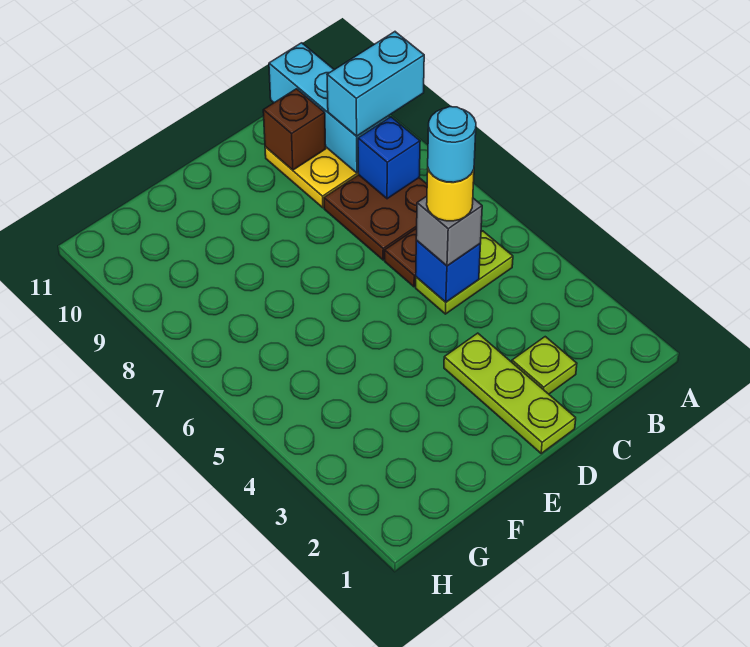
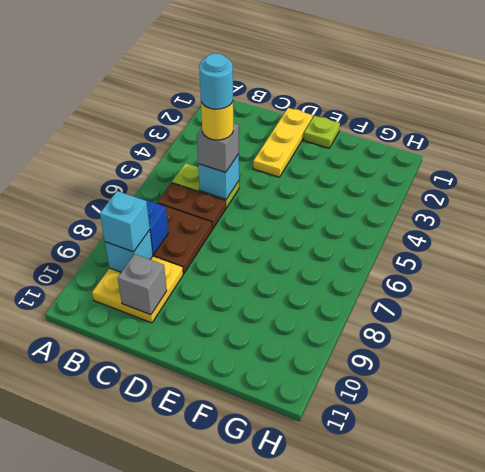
cyan brick A9:B9 level 3 -> cyan brick B9 level 3
cyan brick B9:B11 level 2 -> cyan brick B9 level 2
lime plate C2 level 1 -> lime plate E1 level 1
blue brick C5 level 2 -> cyan brick C5 level 2
brown brick C10 level 2 -> grey brick C10 level 2
lime plate D1:D3 level 1 -> yellow plate D1:D3 level 1

